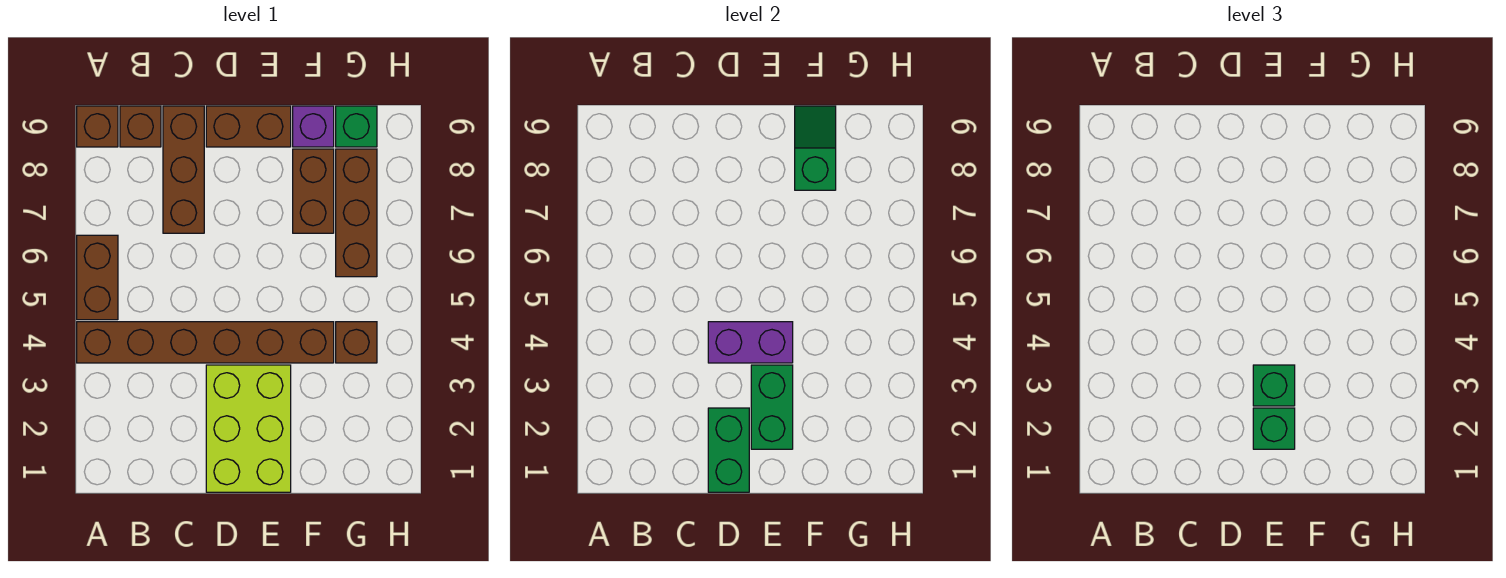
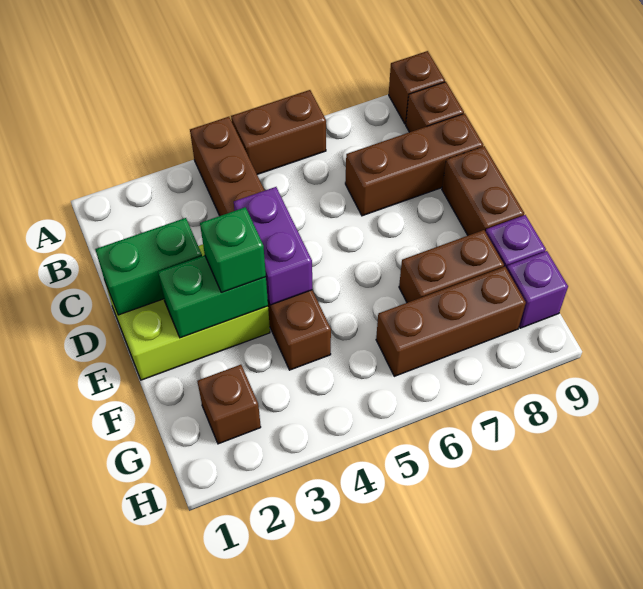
green brick E2 level 3 -> none
green slope F8:F9 level 2 top 8 -> none
brown brick G4 level 1 -> brown brick G2 level 1
green brick G9 level 1 -> purple brick G9 level 1

